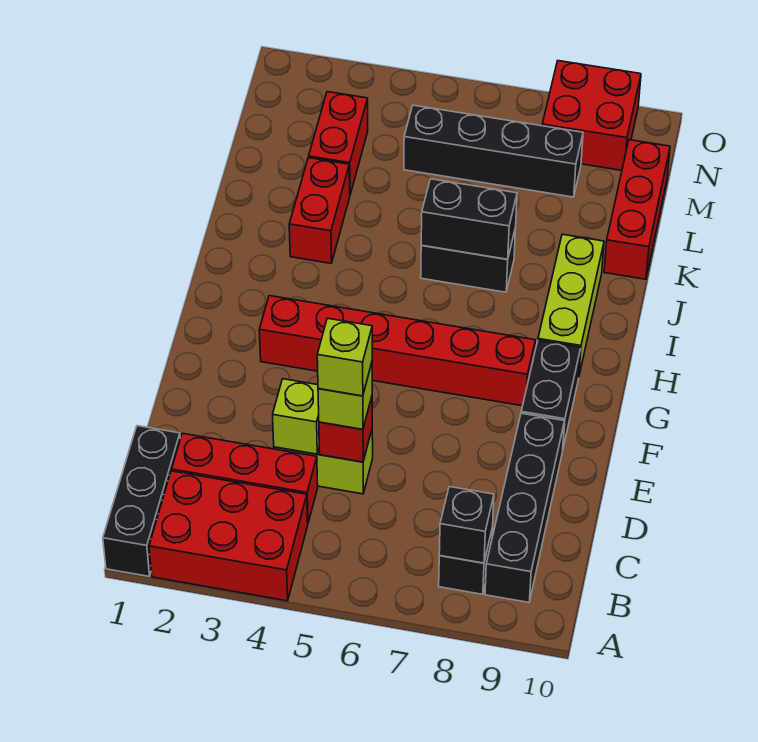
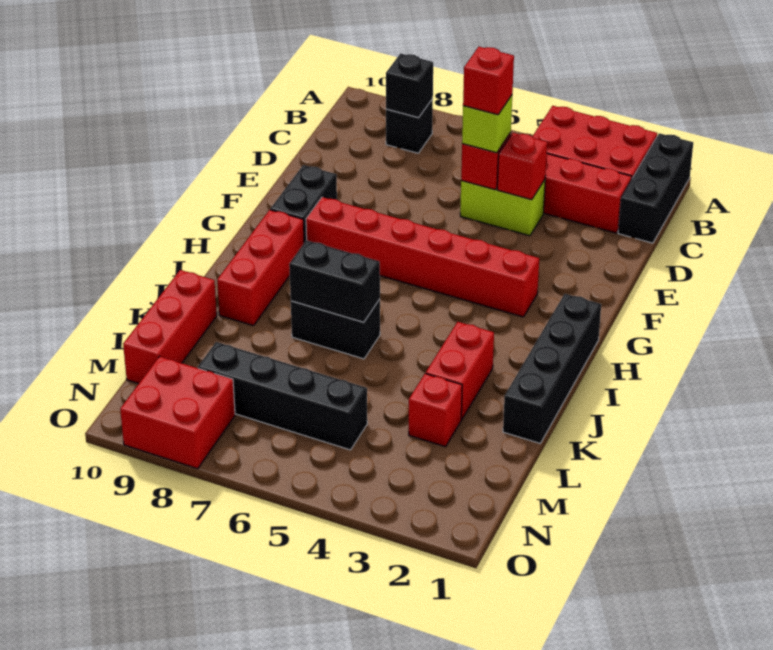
black brick B9:E9 level 1 -> black brick H1:K1 level 1
lime brick D4 level 2 -> red brick D4 level 2
lime brick D5 level 4 -> red brick D5 level 4
lime brick H9:J9 level 1 -> red brick H9:J9 level 1
red brick L3:M3 level 1 -> red brick L3 level 1

